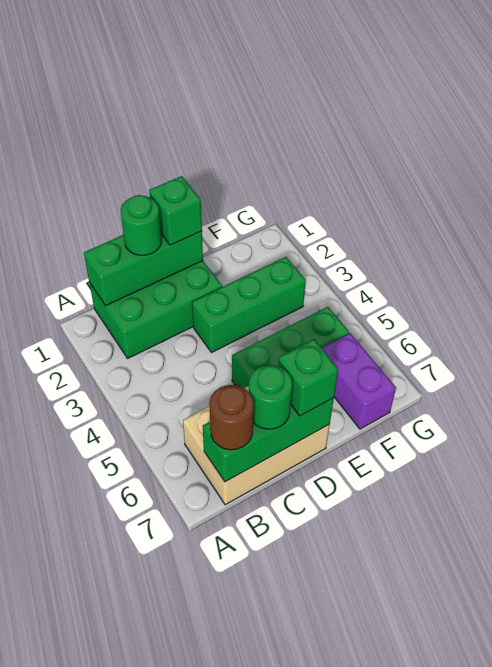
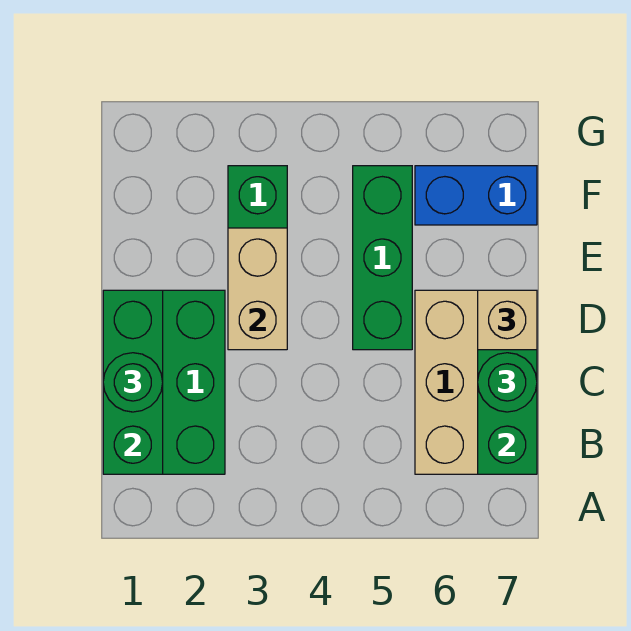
brown round brick B7 level 3 -> none
green brick D1 level 3 -> none
none -> tan brick D3:E3 level 2
green brick D7 level 3 -> tan brick D7 level 3
purple brick F6:F7 level 1 -> blue brick F6:F7 level 1

